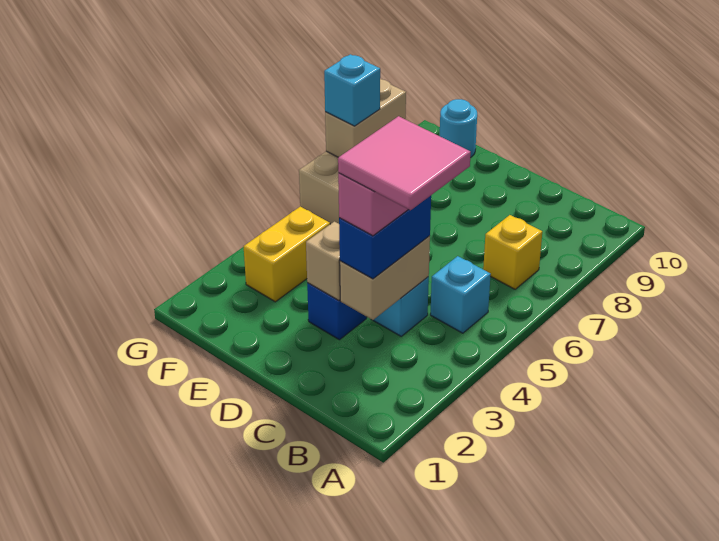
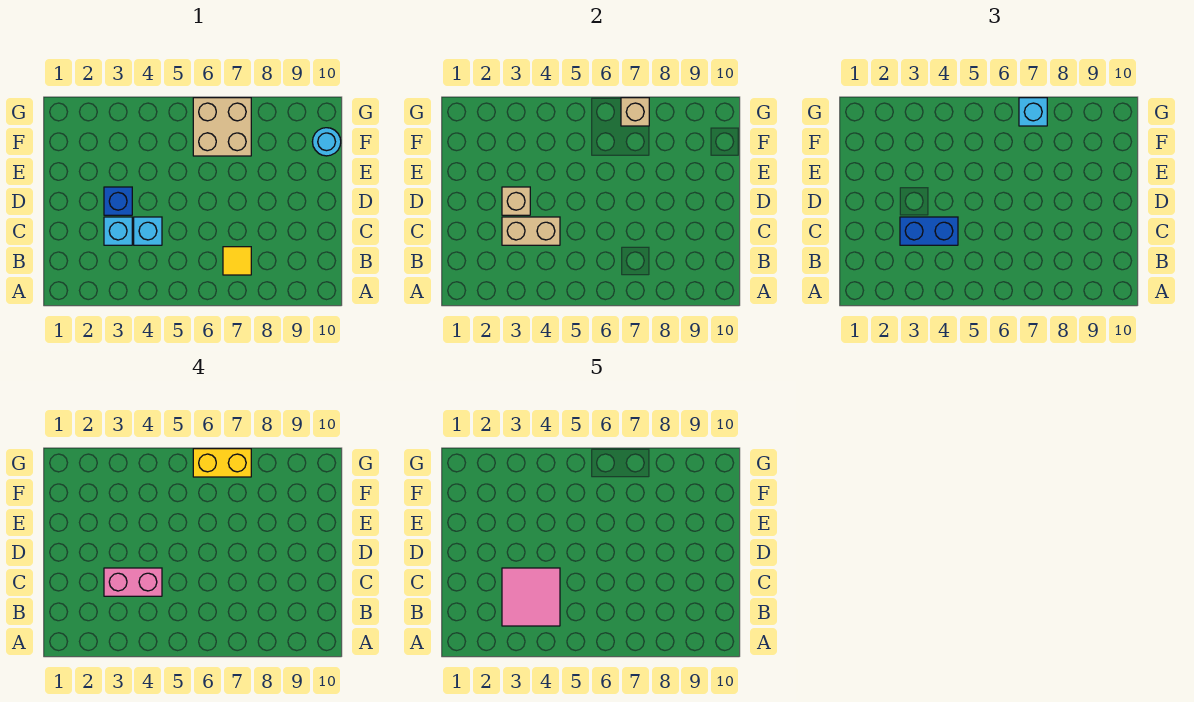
cyan brick B5 level 1 -> cyan brick C3 level 1
yellow brick B7 level 1 -> yellow tile B7 level 1
yellow brick F3:F4 level 1 -> yellow brick G6:G7 level 4
tan brick G7:G8 level 2 -> tan brick G7 level 2

